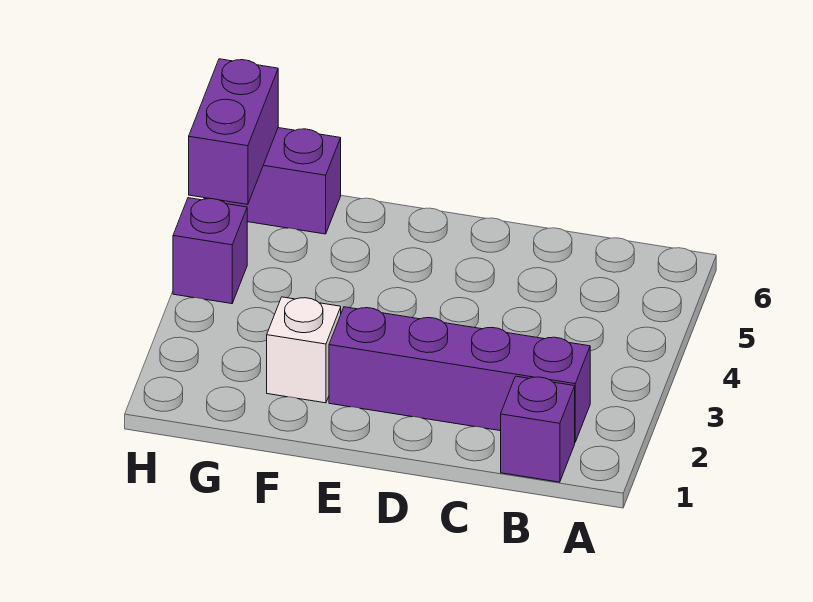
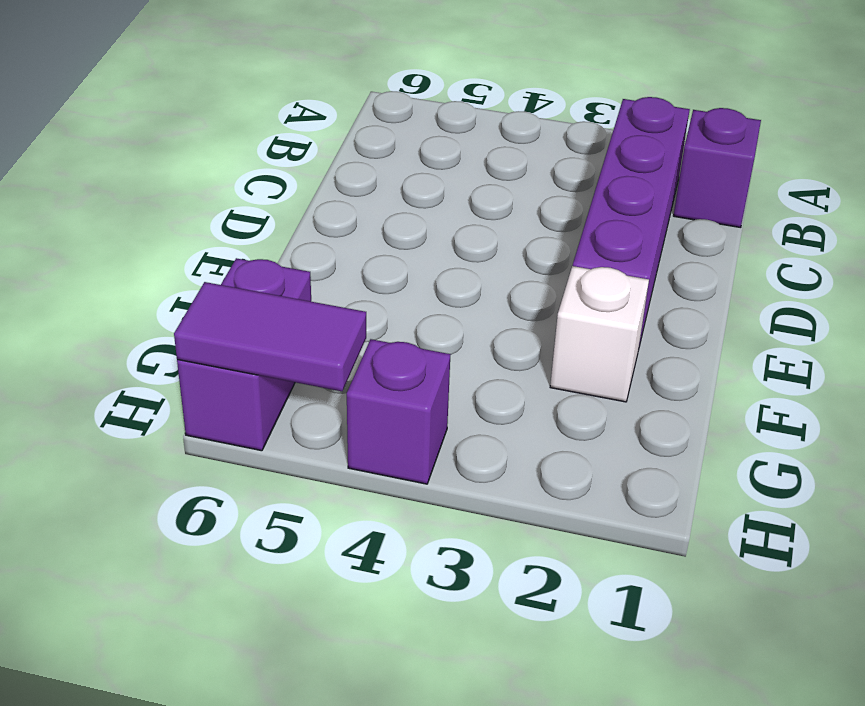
purple brick H5:H6 level 2 -> purple tile H5:H6 level 2

